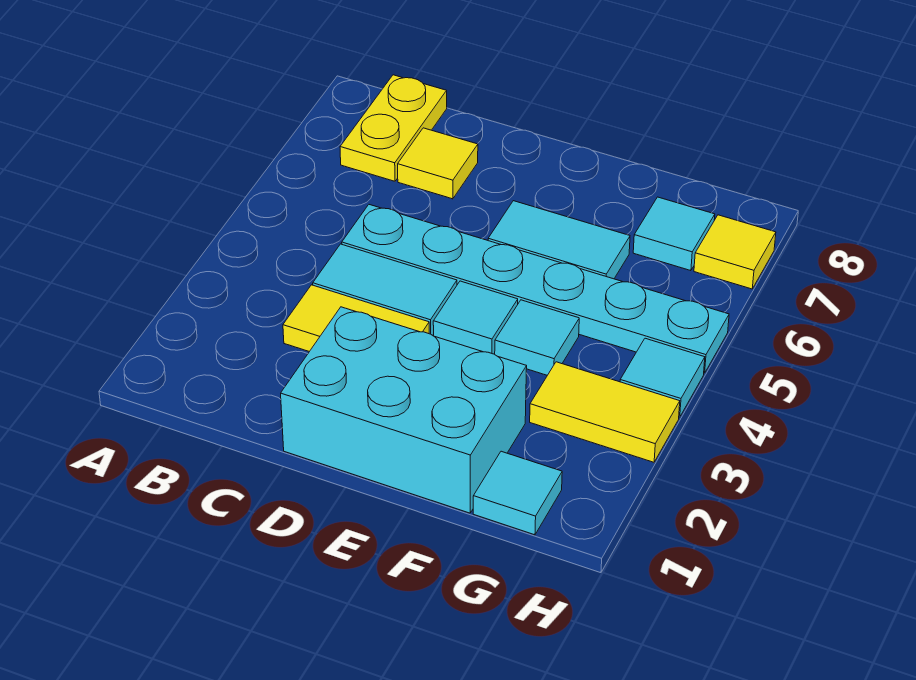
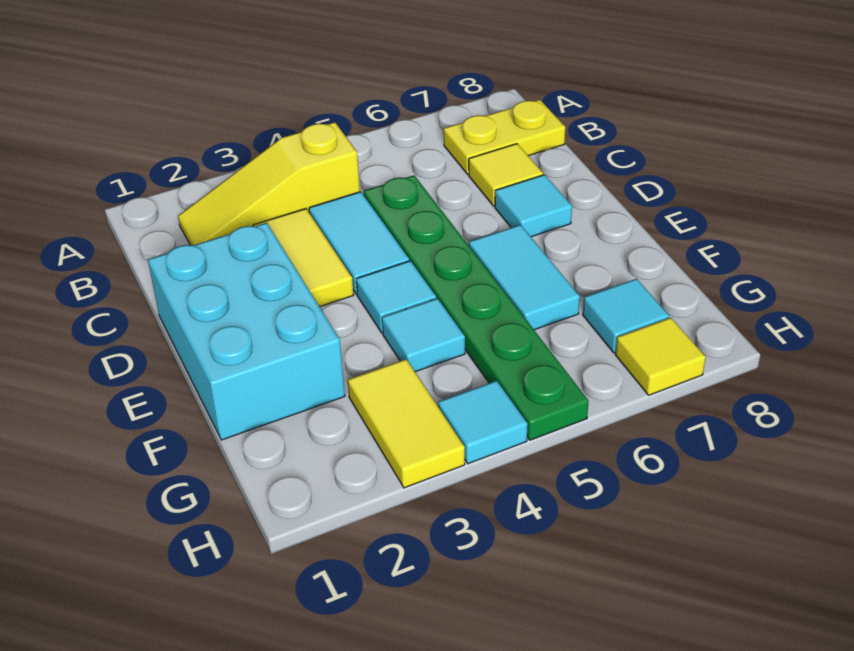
none -> yellow slope B2:B4 level 1 top 4
cyan plate C5:H5 level 1 -> green plate C5:H5 level 1
cyan tile G1 level 1 -> cyan tile D7 level 1

